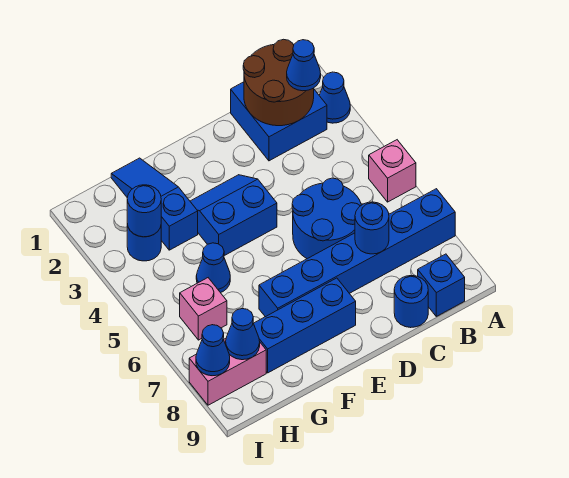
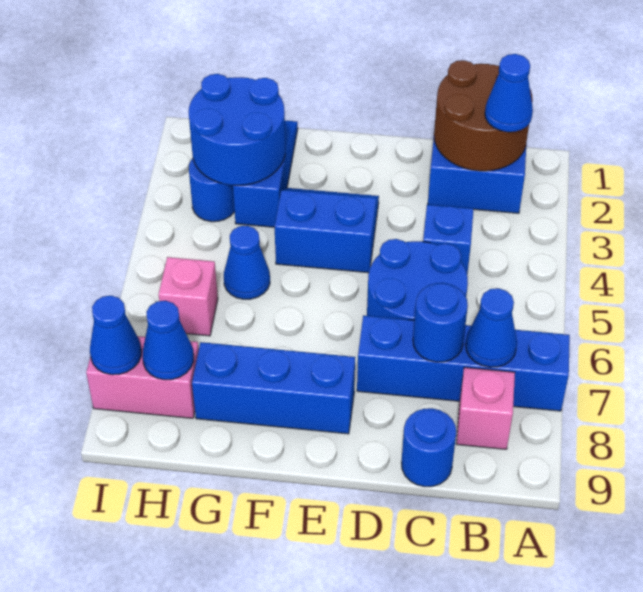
blue cone A2 level 1 -> blue cone B7 level 2
pink brick A5 level 1 -> pink brick B8 level 1
blue brick A7:F7 level 1 -> blue brick A7:D7 level 1
blue brick B9 level 1 -> blue brick C4 level 1
blue round brick H3 level 2 -> blue round brick G2:H3 level 2

